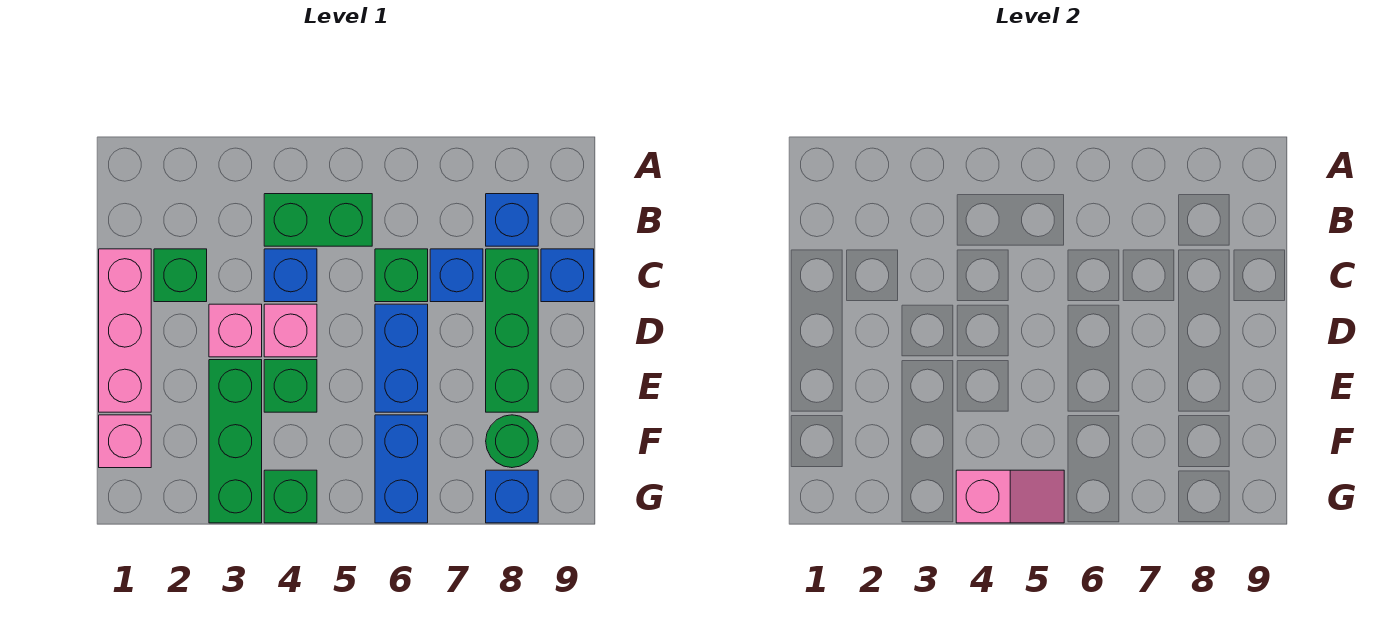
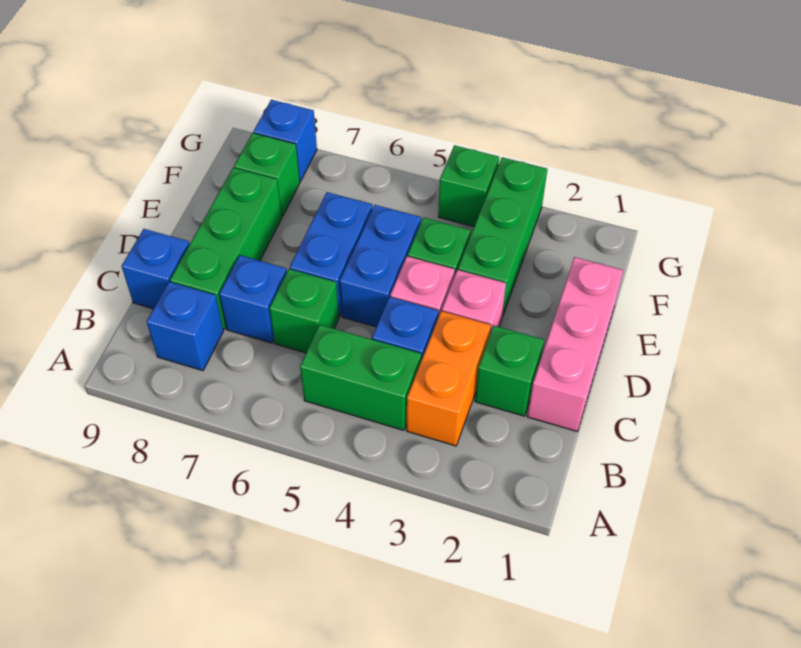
none -> orange brick B3:C3 level 1
pink brick F1 level 1 -> none
blue brick F6:G6 level 1 -> blue brick D5:E5 level 1
green round brick F8 level 1 -> green brick F8 level 1
pink slope G4:G5 level 2 top 4 -> none

